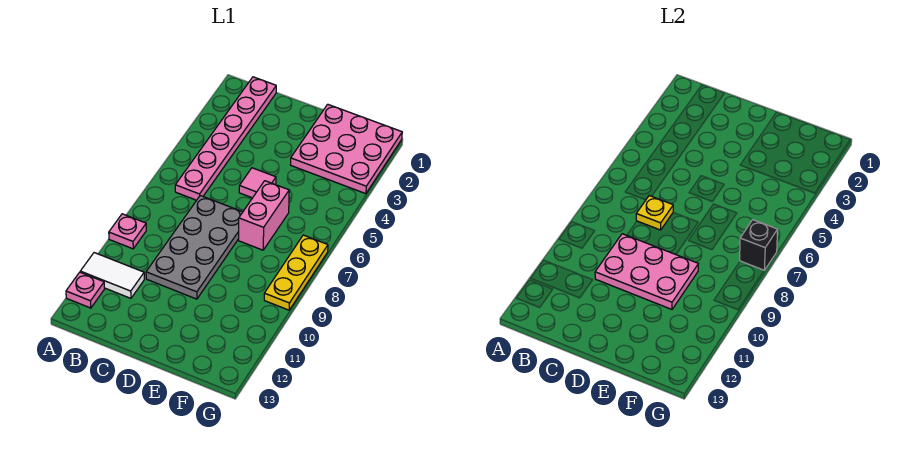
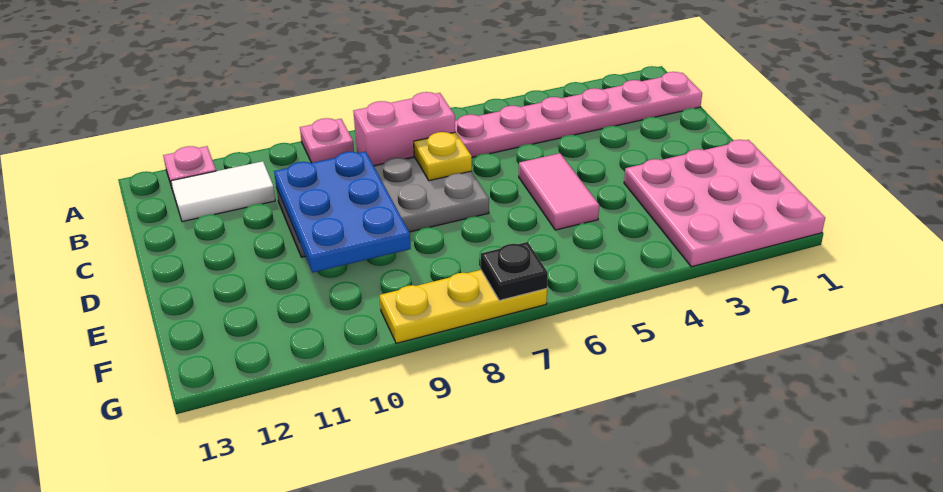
white tile A11:B11 level 1 -> white tile B11:B12 level 1
pink plate C9:E10 level 2 -> blue plate C9:E10 level 2
pink tile D5 level 1 -> pink tile D5:E5 level 1
pink brick E6:E7 level 1 -> pink brick B7:B8 level 1
black brick G7 level 2 -> black plate G7 level 2

